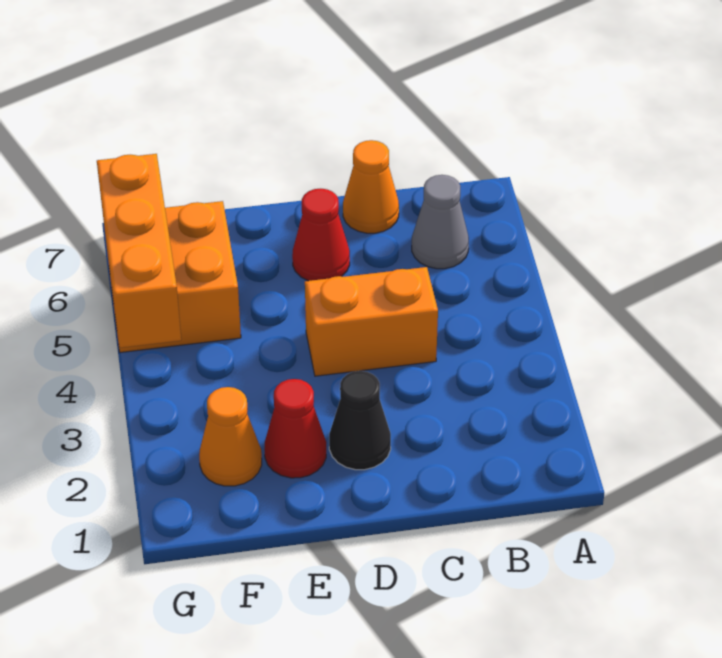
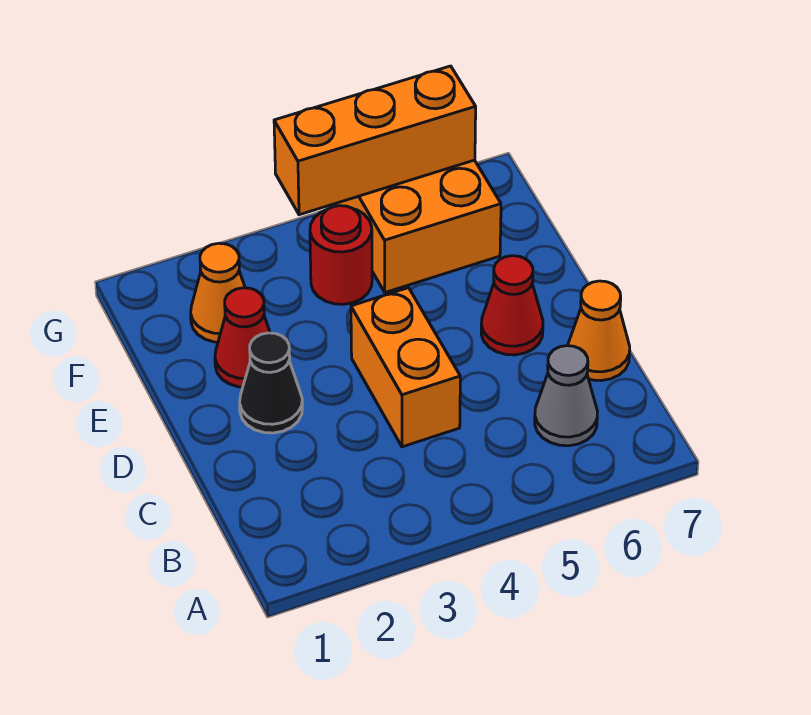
none -> red round brick F4 level 1

